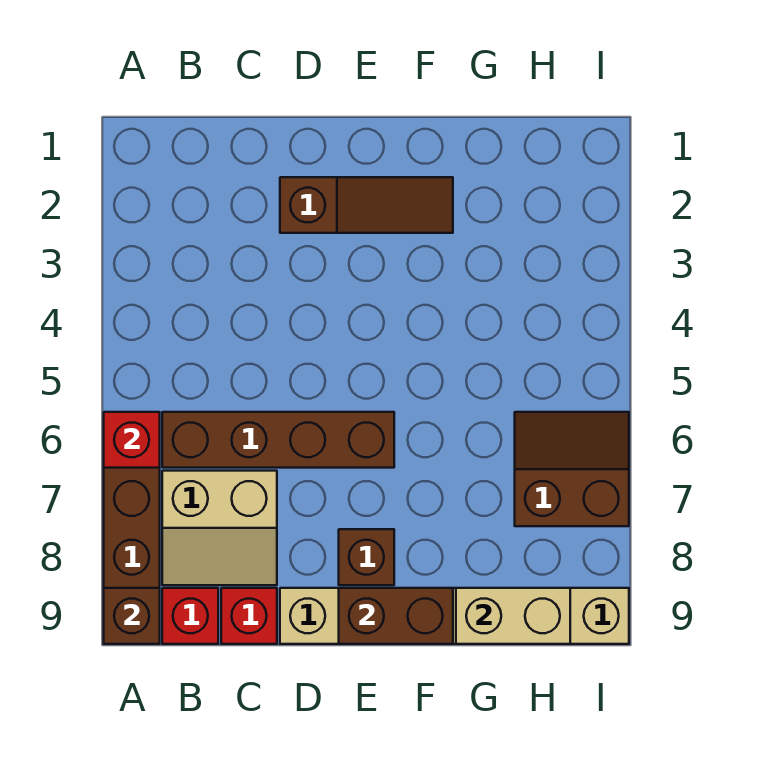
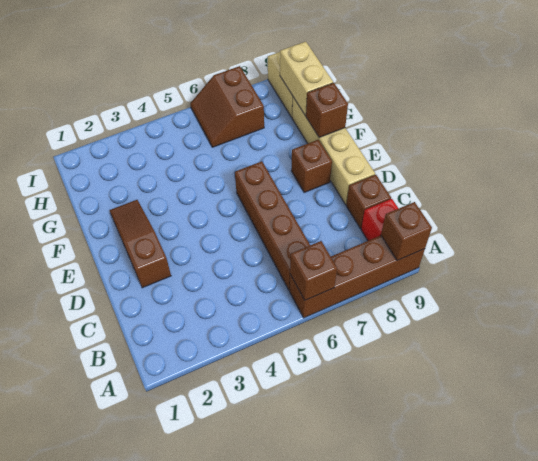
red brick A6 level 2 -> brown brick A6 level 2
tan slope B7:C8 level 1 top 7 -> none
red brick C9 level 1 -> brown brick C9 level 1
brown brick E9:F9 level 2 -> brown brick F9 level 2

